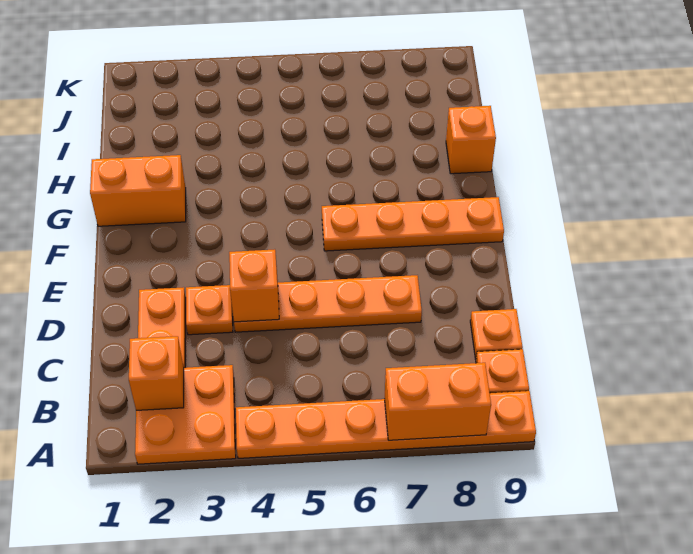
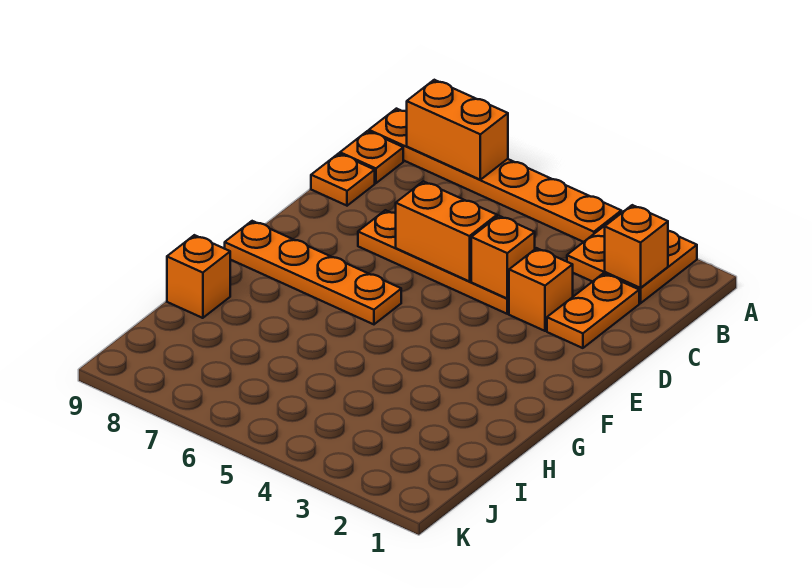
orange plate D3 level 1 -> orange brick D3 level 1
orange brick G1:G2 level 1 -> orange brick D5:D6 level 2

